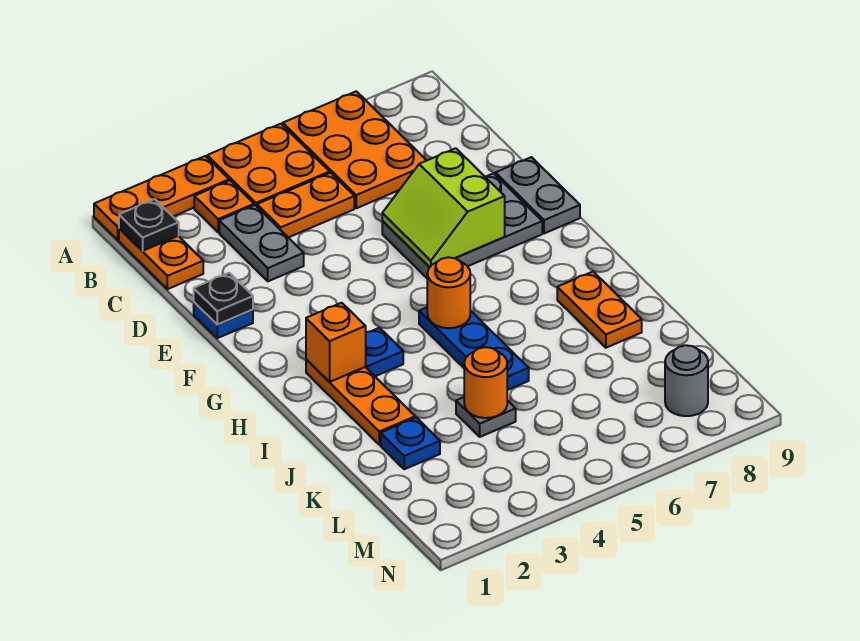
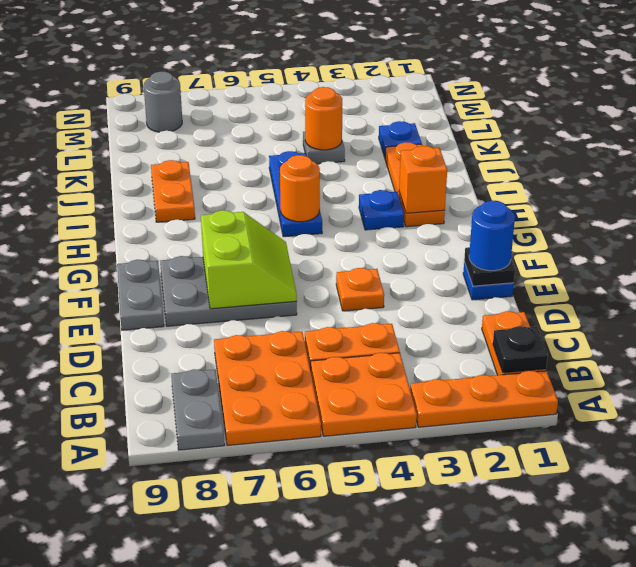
orange plate B3 level 1 -> orange plate E4 level 1
grey plate C3:D3 level 1 -> grey plate A8:B8 level 1
none -> blue round brick E1 level 3

